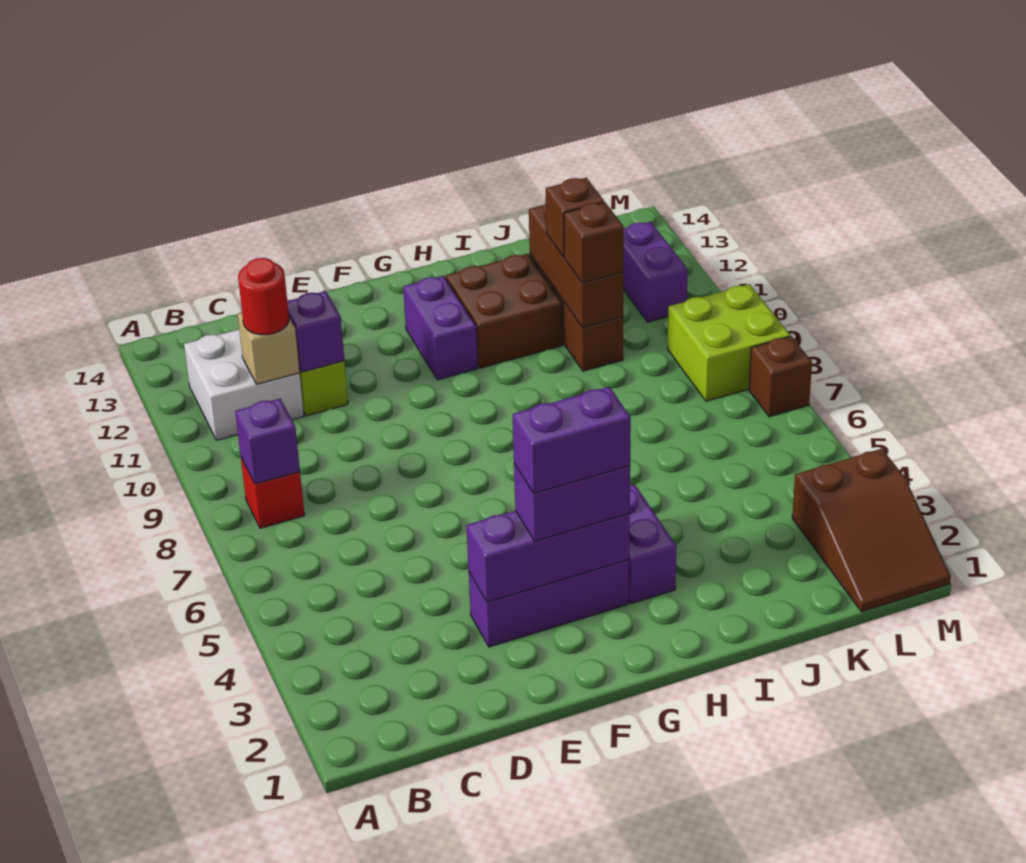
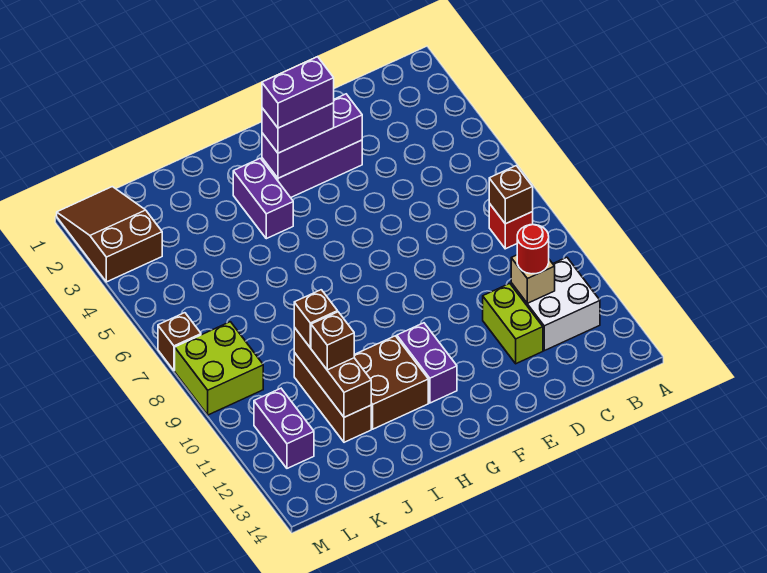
purple brick B8 level 2 -> brown brick B8 level 2
purple brick D11 level 2 -> none

